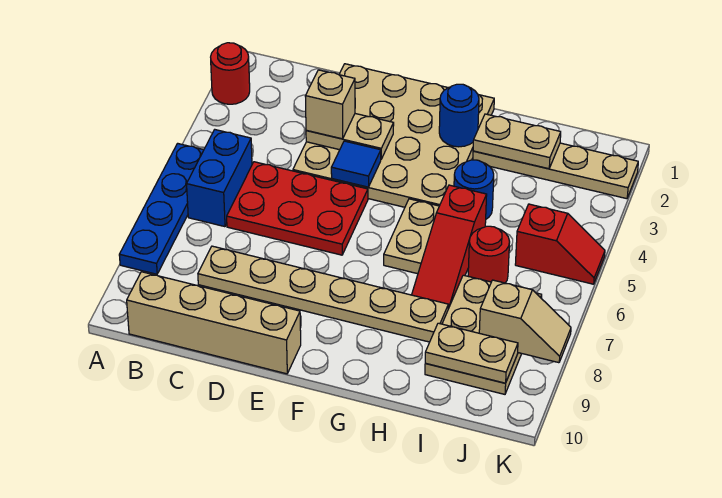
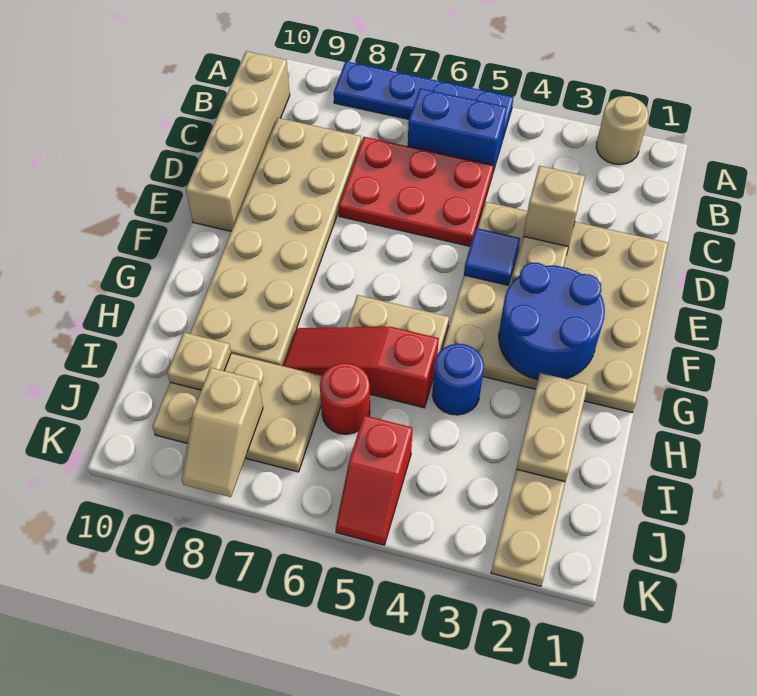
red round brick A2 level 1 -> tan round brick A2 level 1
red plate C5:E6 level 1 -> red plate C5:D7 level 1
tan plate C8:H8 level 1 -> tan plate C8:H9 level 1
blue round brick G2 level 2 -> blue round brick F2:G3 level 2
tan plate I9:J9 level 2 -> tan plate I9 level 2

